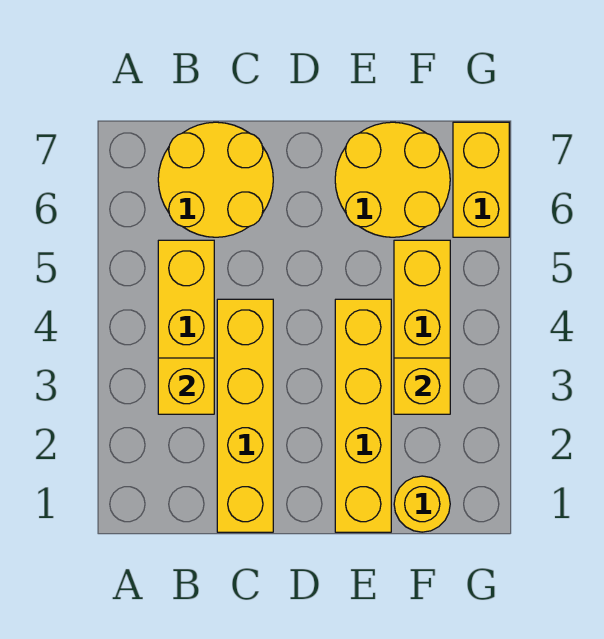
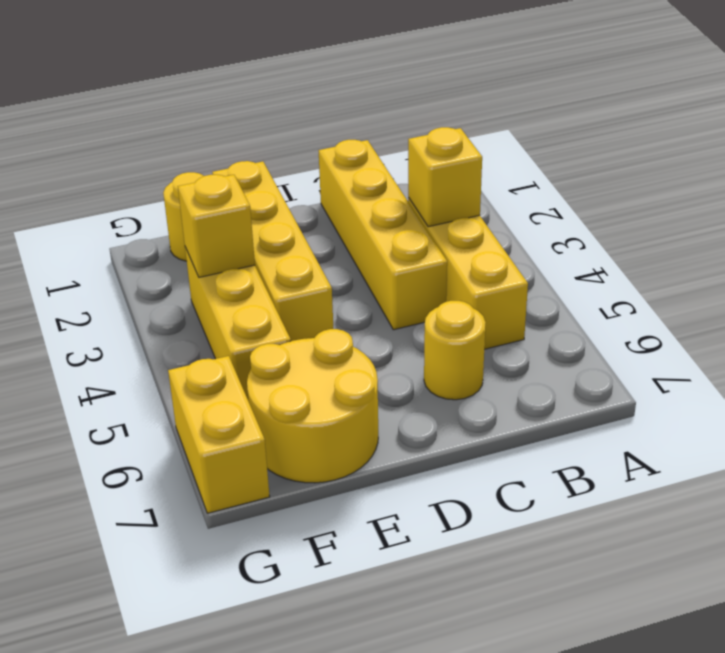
yellow round brick B6:C7 level 1 -> yellow round brick C6 level 1

